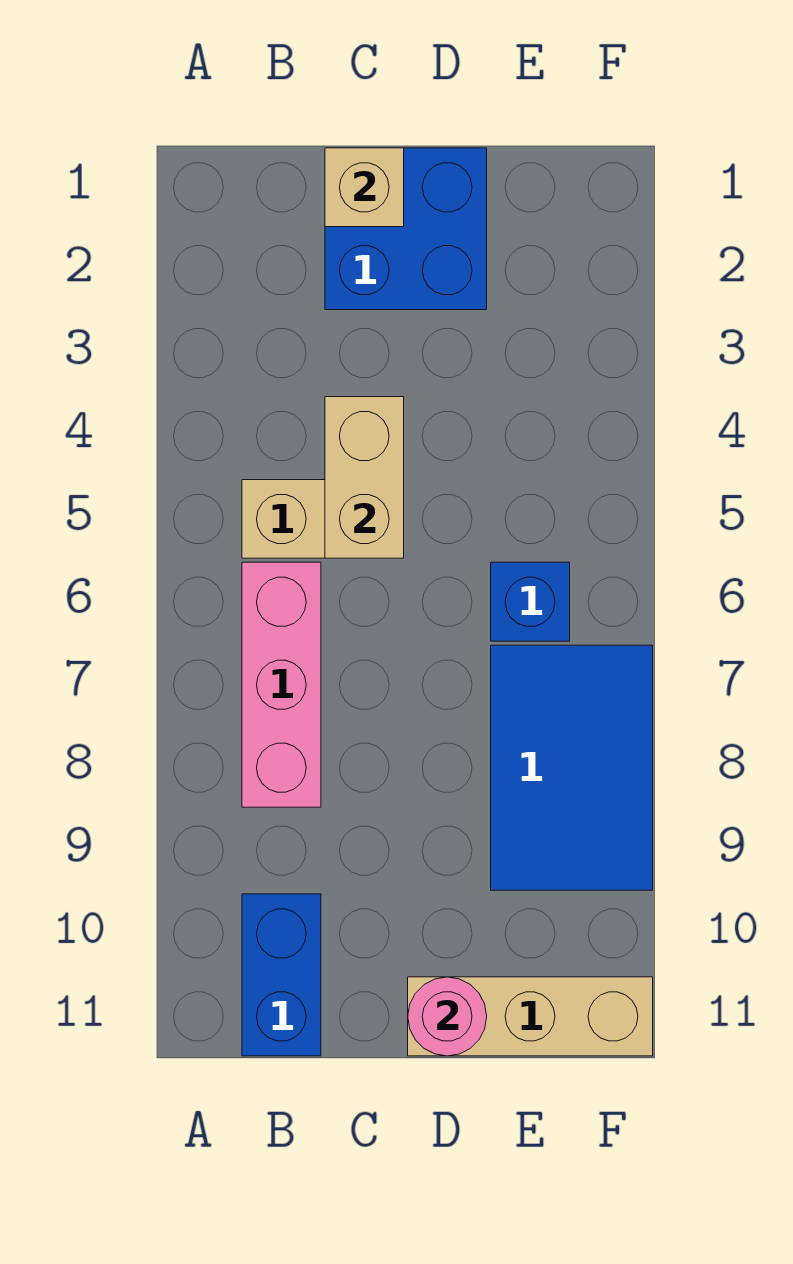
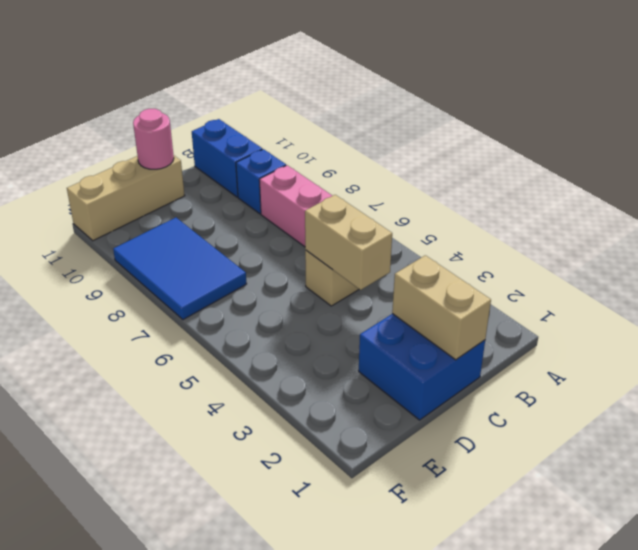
tan brick C1 level 2 -> tan brick C1:C2 level 2
blue brick E6 level 1 -> blue brick B9 level 1

